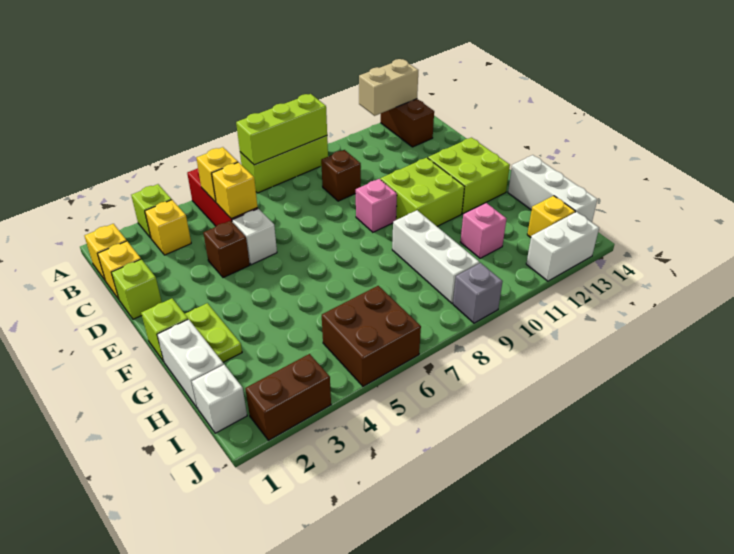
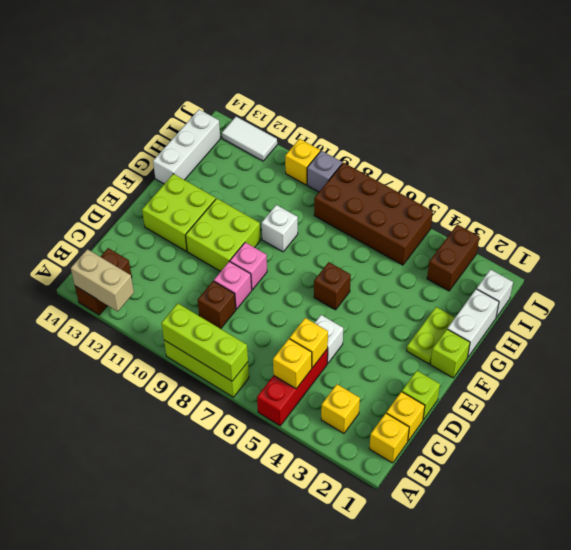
lime brick A3 level 1 -> none
brown brick D4 level 1 -> brown brick F6 level 1
white brick G9:I9 level 1 -> white brick G9 level 1
pink brick H11 level 1 -> pink brick D9 level 1
brown brick I5:J6 level 1 -> brown brick I5:J8 level 1
yellow brick I13 level 1 -> yellow brick J10 level 1
brown brick J2:J3 level 1 -> brown brick I3:J3 level 1
white brick J12:J13 level 1 -> white tile J12:J13 level 1

